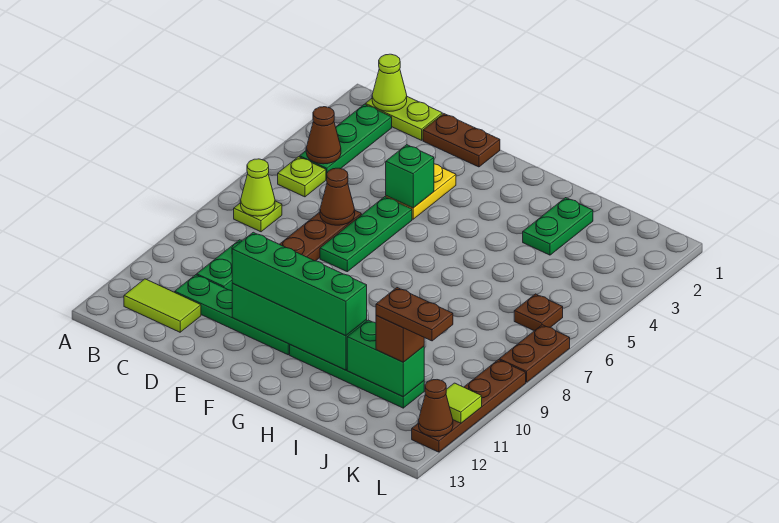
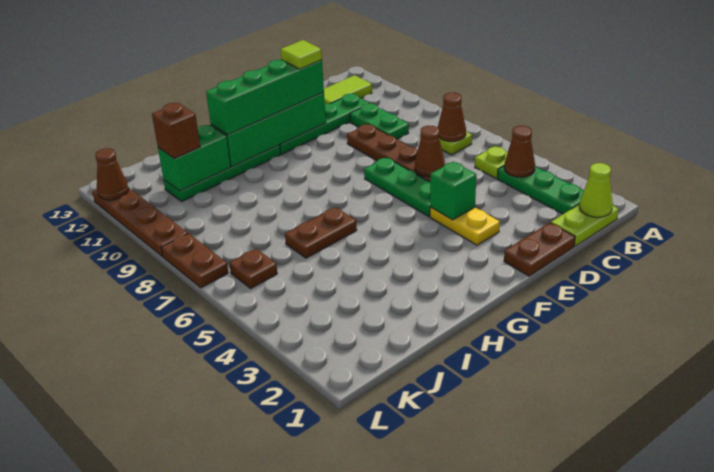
lime cone B7 level 2 -> brown cone B7 level 2
green plate I2:I3 level 1 -> none
brown plate J11:K11 level 4 -> brown plate H6:I6 level 1
lime tile L11 level 2 -> lime tile E11 level 4

